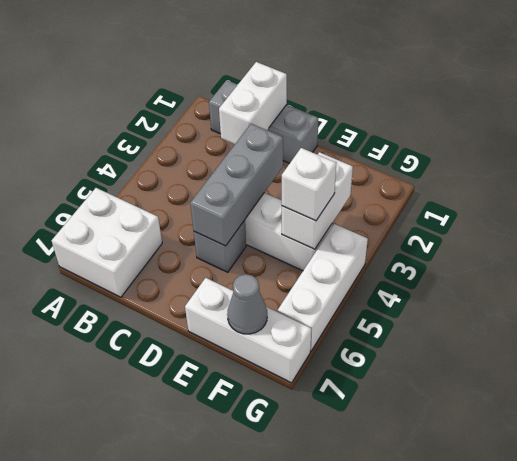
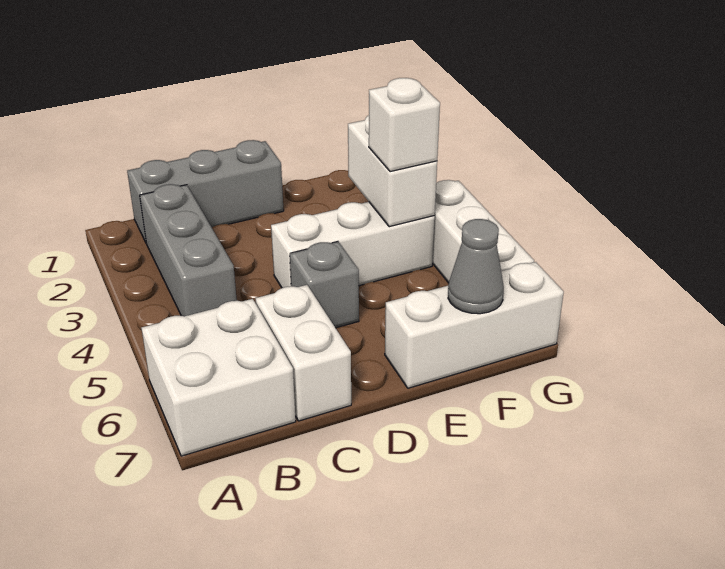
white brick C1:C2 level 2 -> white brick C6:C7 level 1
grey brick D3:D5 level 2 -> grey brick B2:B4 level 1

